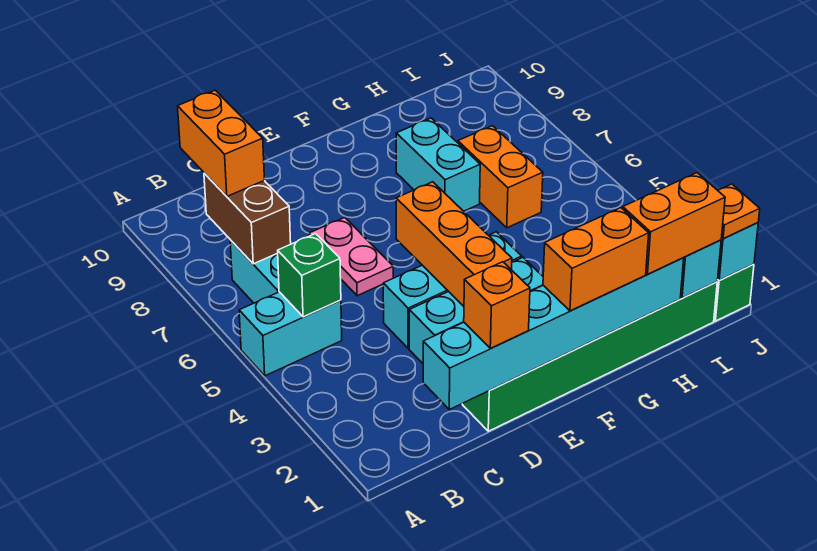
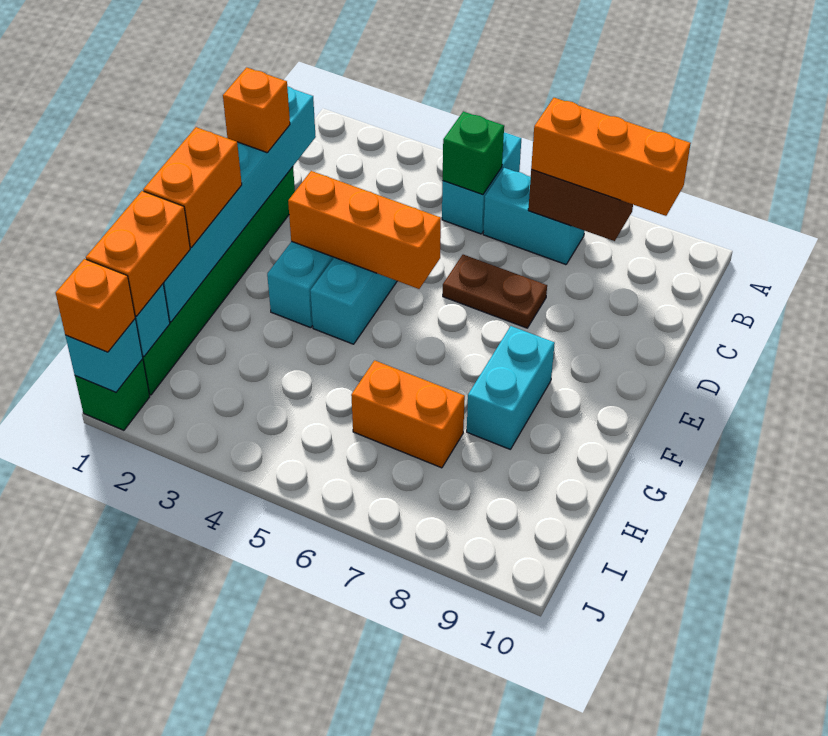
orange brick B8:B9 level 3 -> orange brick B7:B9 level 3
pink plate D6:D7 level 1 -> brown plate D6:D7 level 1
cyan brick G7:G8 level 1 -> cyan brick F8:G8 level 1
orange plate J1 level 3 -> orange brick J1 level 3

